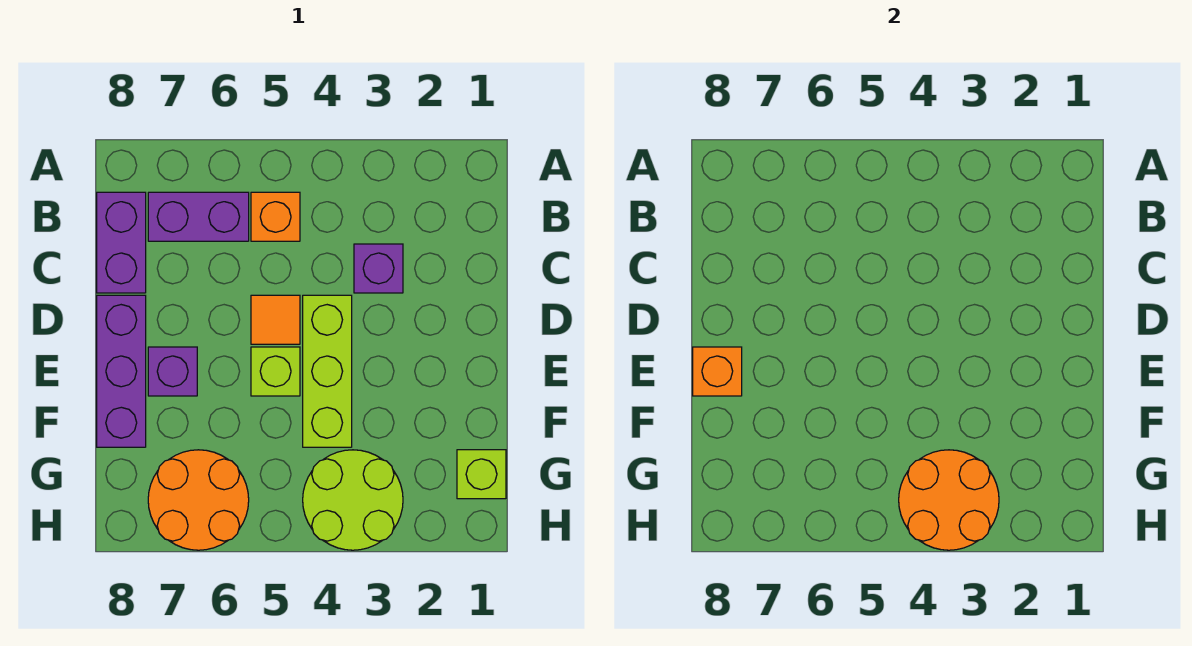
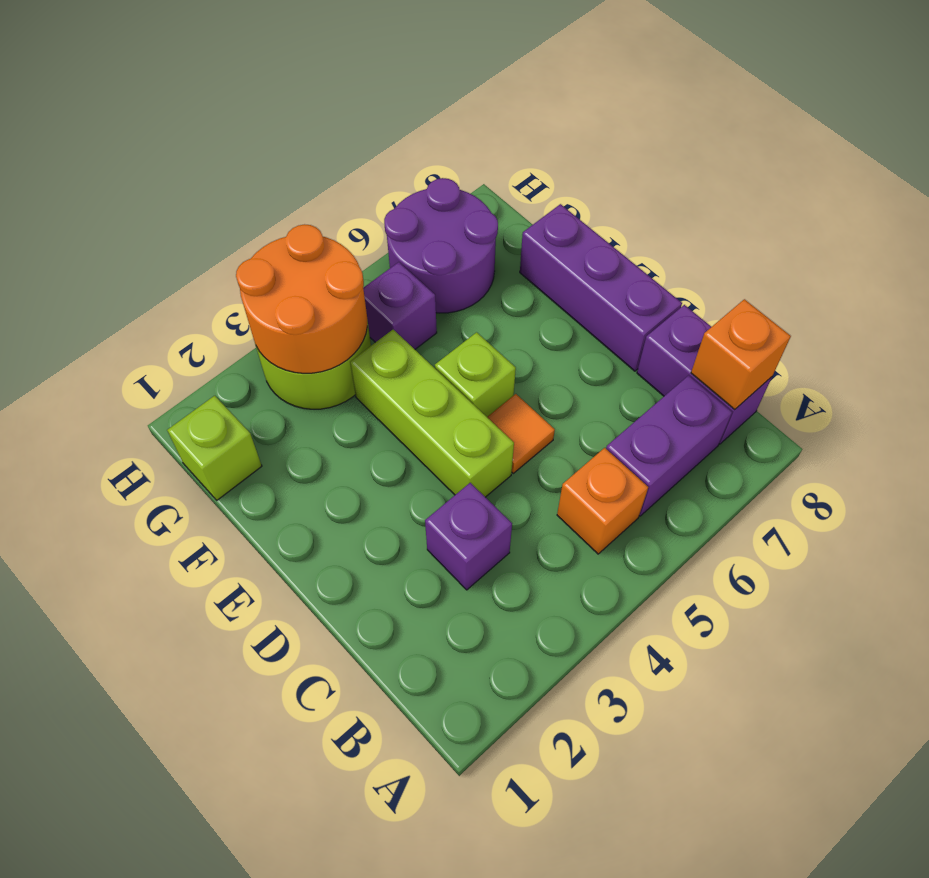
purple brick E7 level 1 -> purple brick G5 level 1
orange brick E8 level 2 -> orange brick B8 level 2
orange round brick G6:H7 level 1 -> purple round brick G6:H7 level 1

